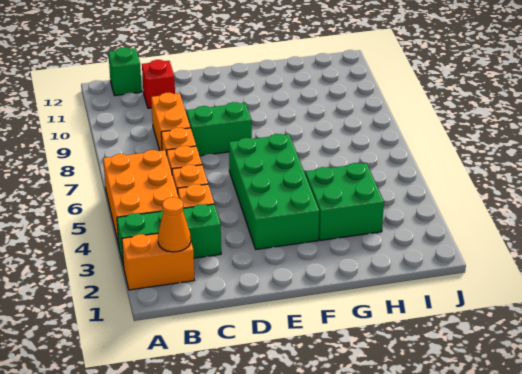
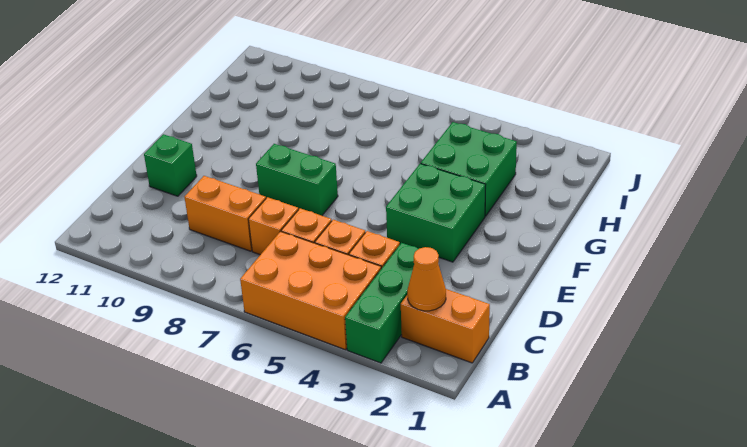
orange brick A2:B2 level 1 -> orange brick B1:B2 level 1
green brick B12 level 1 -> green brick D11 level 1
red brick C11 level 1 -> none
green brick D8:E8 level 1 -> green brick E7:E8 level 1
green brick E3:F6 level 1 -> green brick E3:F4 level 1

